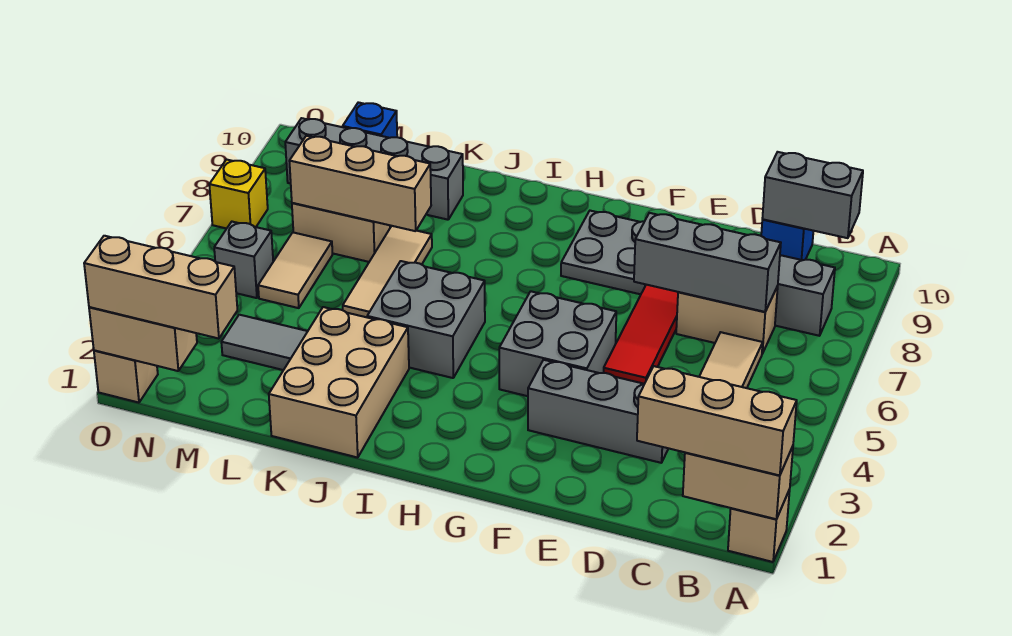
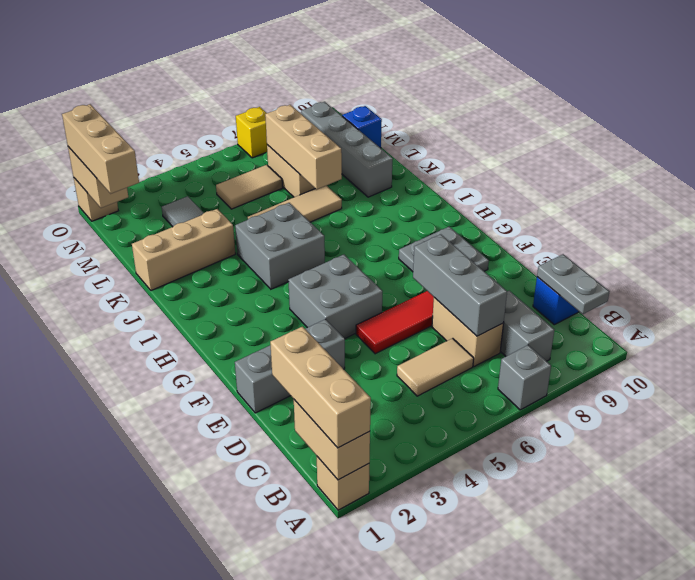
grey brick B10:C10 level 2 -> grey plate B10:C10 level 2
grey brick D3:F3 level 1 -> grey brick E1:E3 level 1
tan brick J1:K3 level 1 -> tan brick K1:K3 level 1
grey brick N5 level 1 -> grey brick A7 level 1

